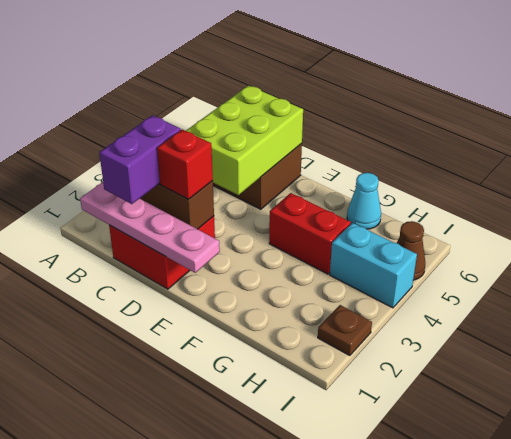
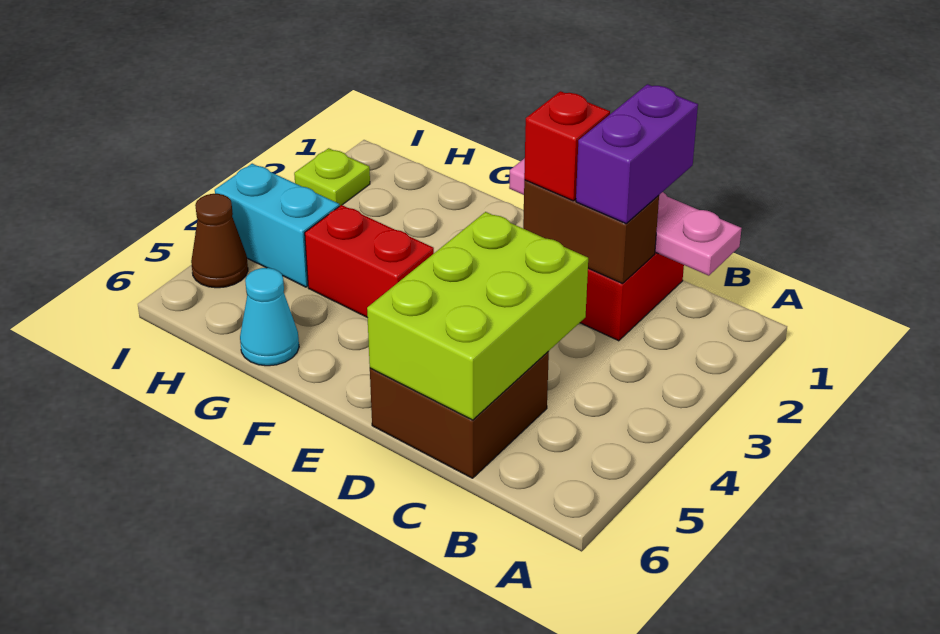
brown plate I2 level 1 -> lime plate I2 level 1

